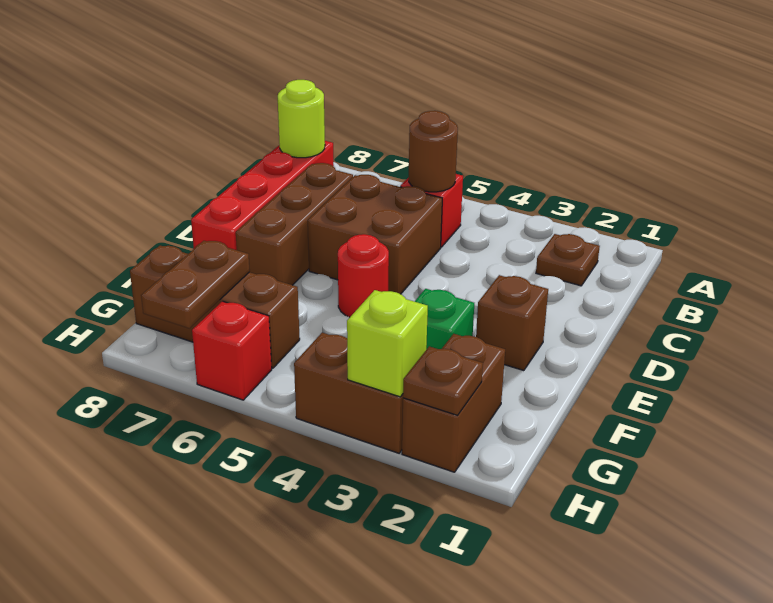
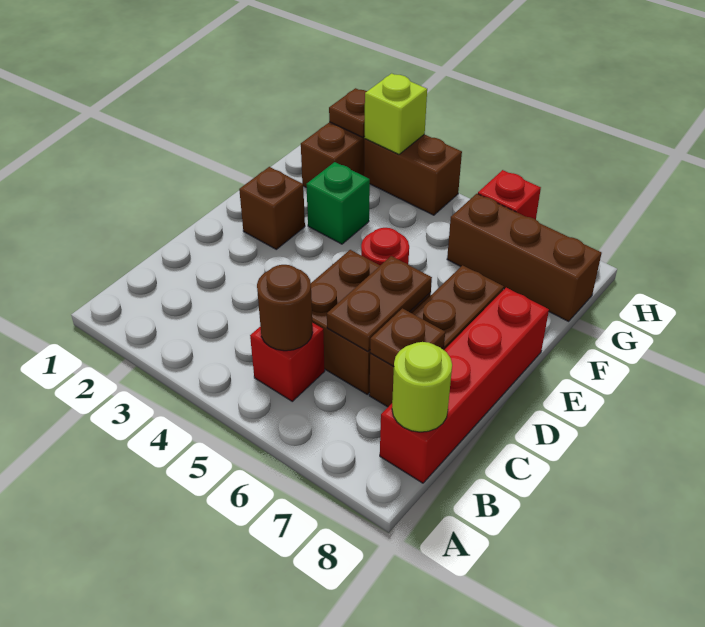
brown plate B2 level 1 -> brown plate C7 level 2
brown plate G7:H7 level 2 -> brown plate C6:D6 level 2

